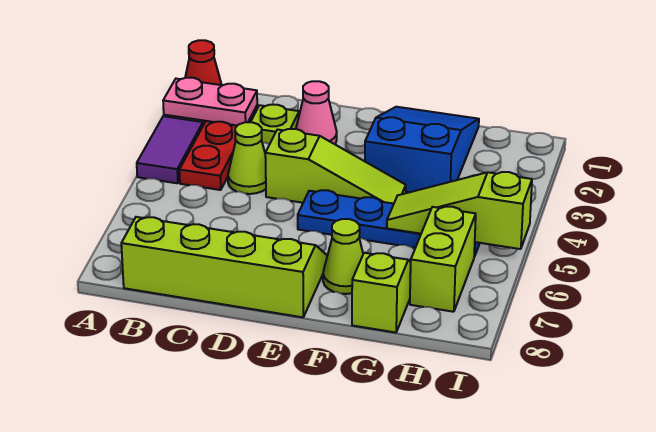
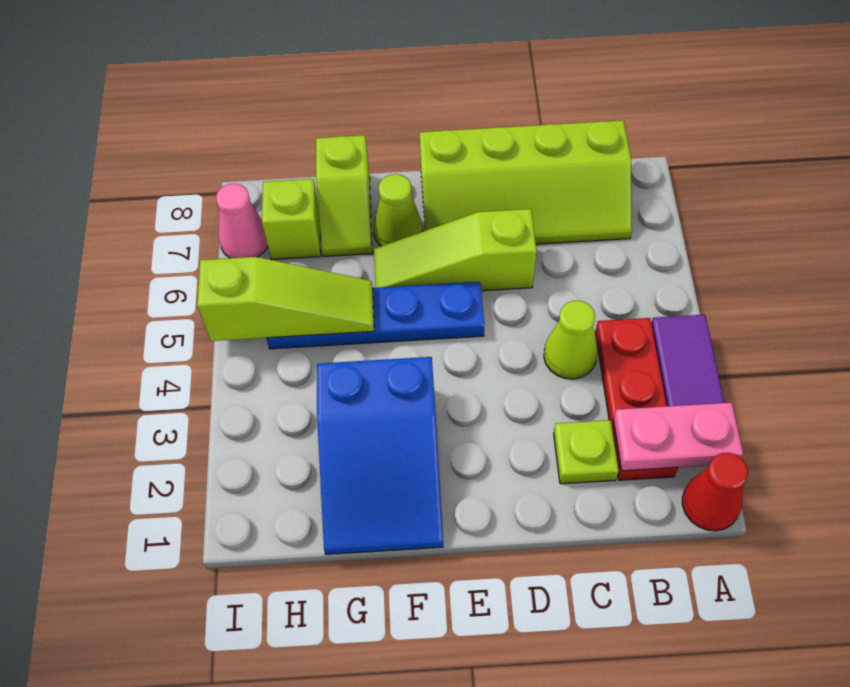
pink cone D2 level 1 -> pink cone I7 level 1
lime slope D4:F4 level 1 top D -> lime slope D6:F6 level 1 top D
lime brick H6:H7 level 1 -> lime brick H7 level 1

